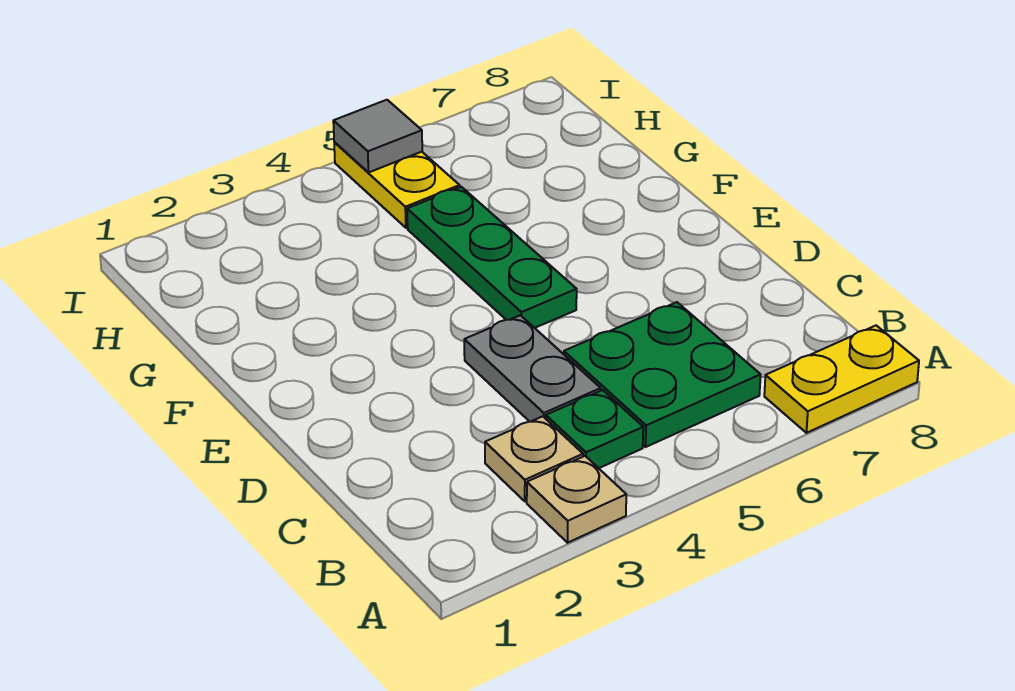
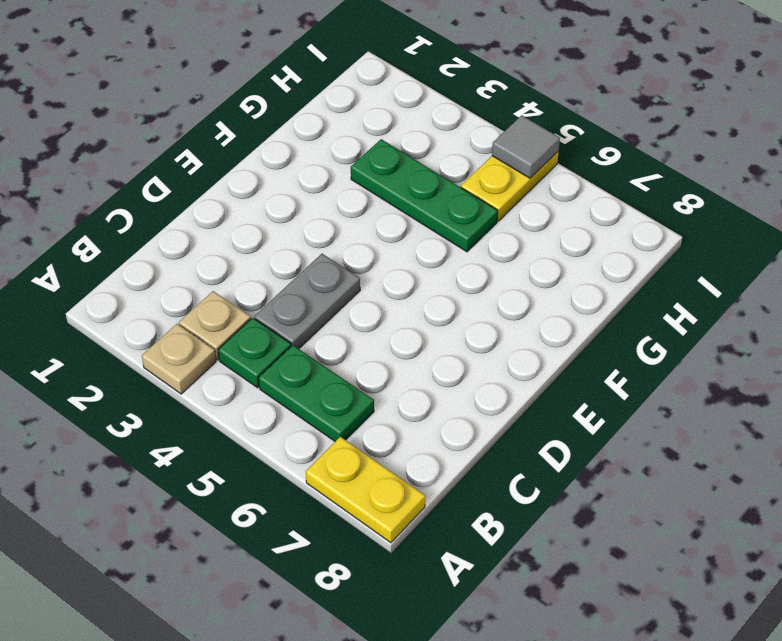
green plate B5:C6 level 1 -> green plate B5:B6 level 1
green plate E5:G5 level 1 -> green plate G3:G5 level 1

